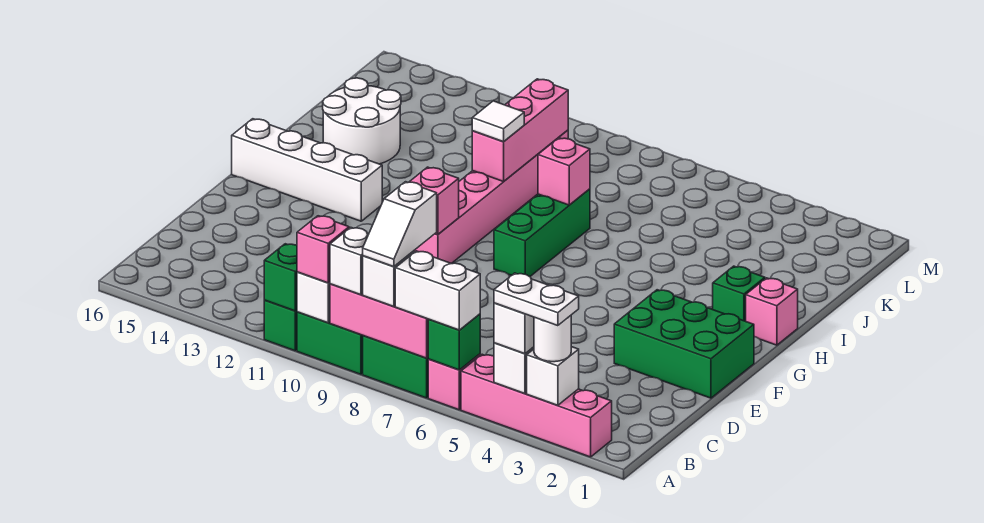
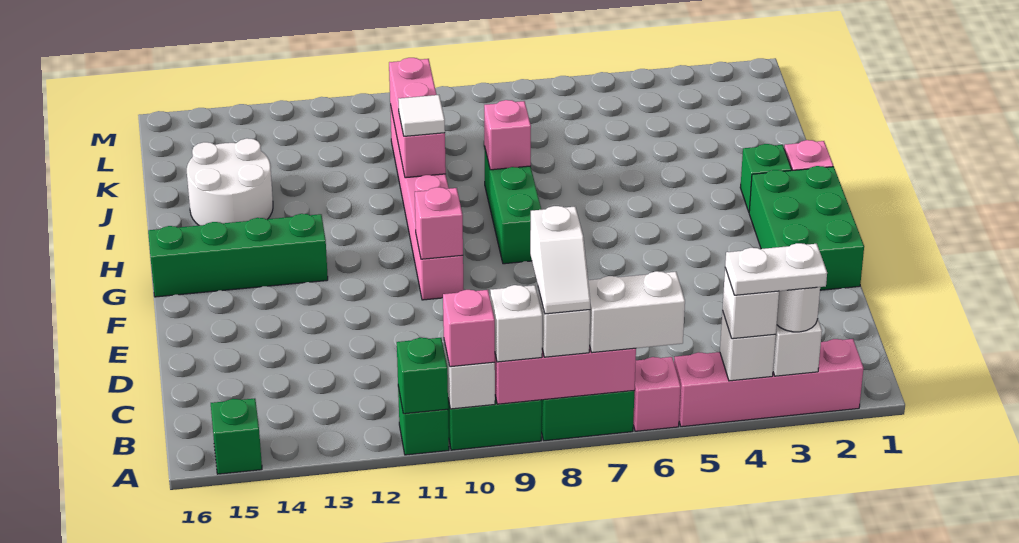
green brick A6 level 2 -> green brick A15 level 1
green brick E1:F3 level 1 -> green brick E1:G2 level 1
white brick G13:G16 level 1 -> green brick G13:G16 level 1

